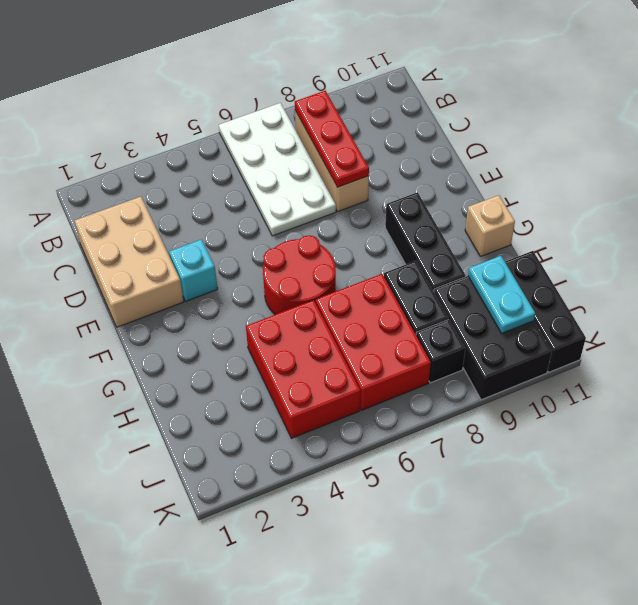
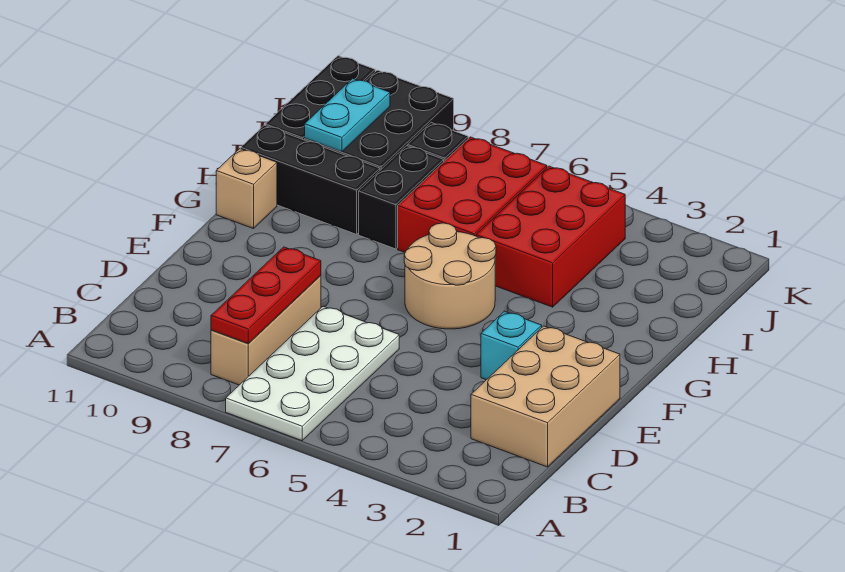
red round brick F5:G6 level 1 -> tan round brick F5:G6 level 1
black brick F9:H9 level 1 -> black brick H9:H11 level 1

